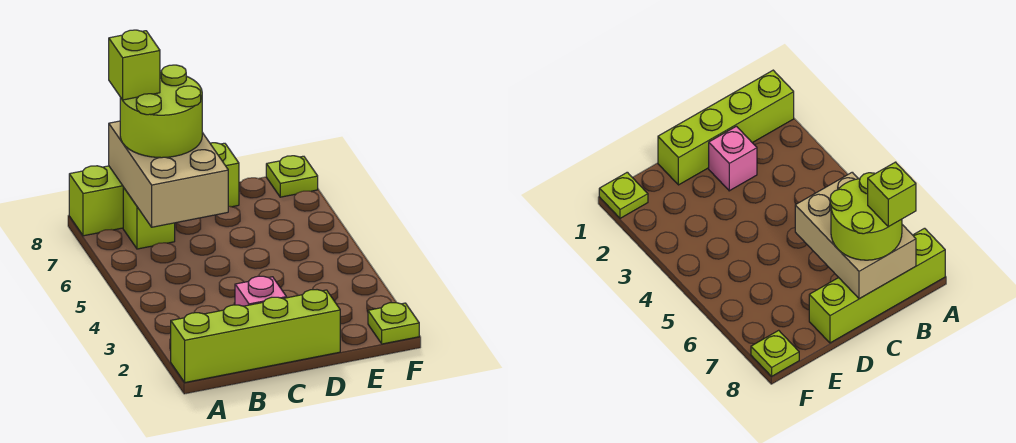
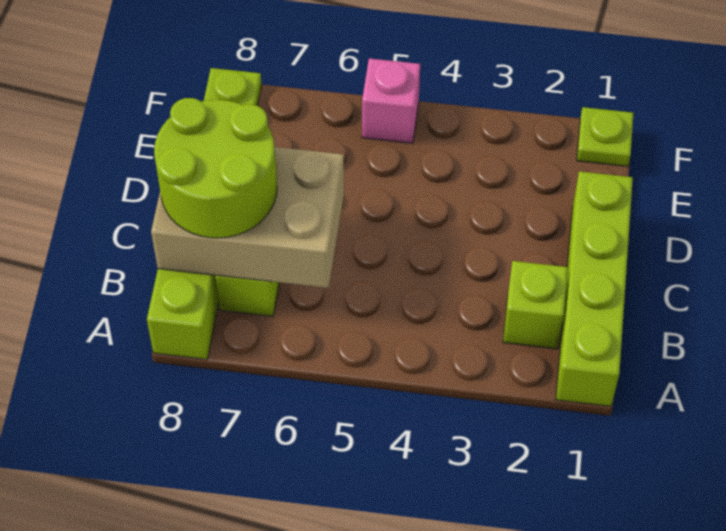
lime brick B8 level 4 -> lime brick B2 level 1
pink brick C2 level 1 -> pink brick F5 level 1

